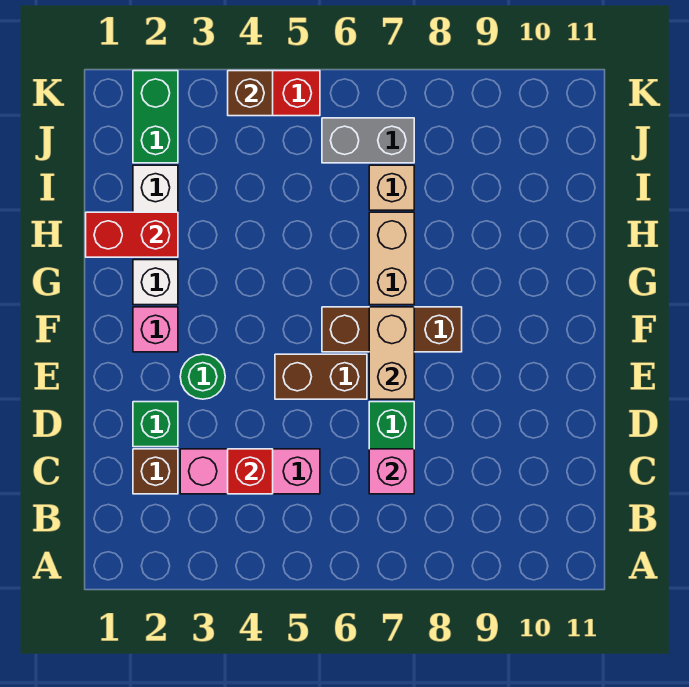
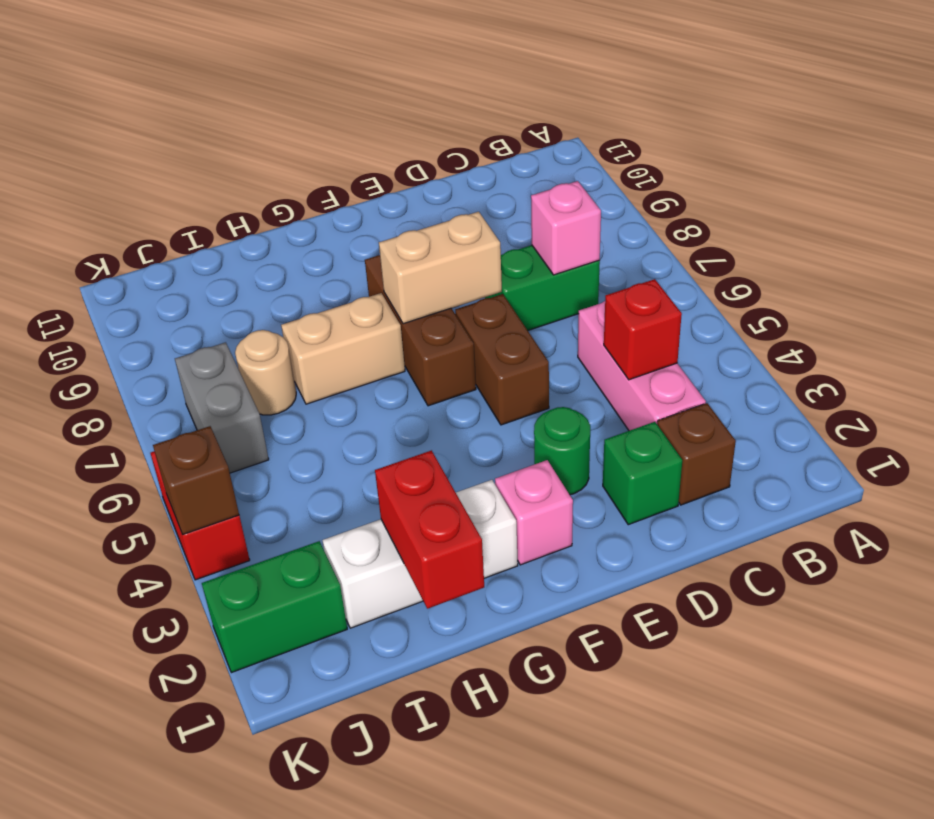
tan brick I7 level 1 -> tan round brick I7 level 1

